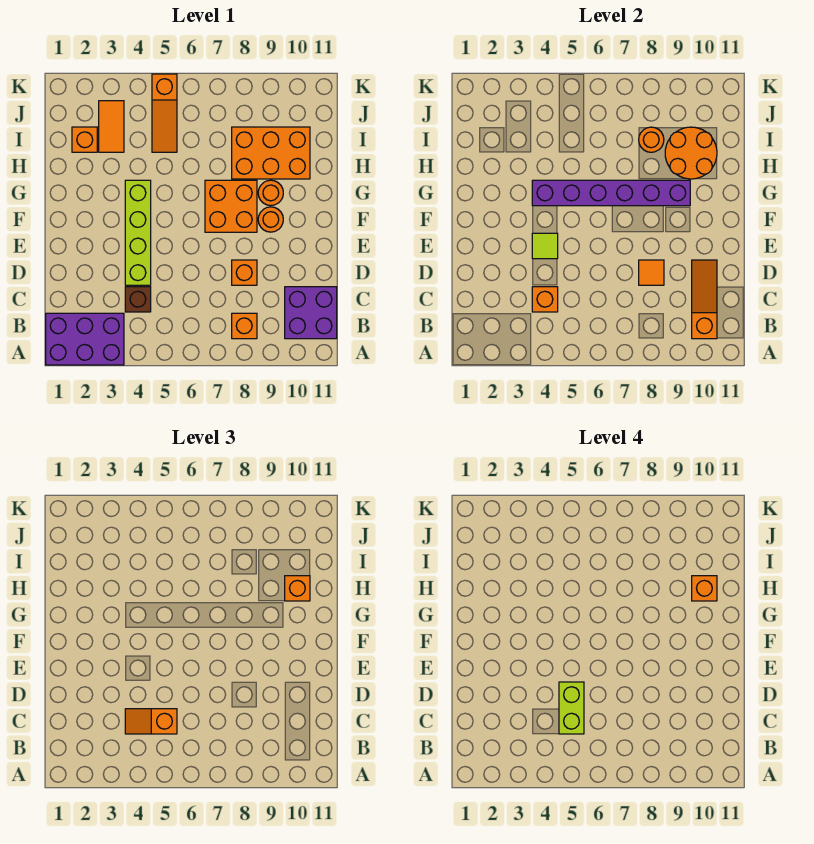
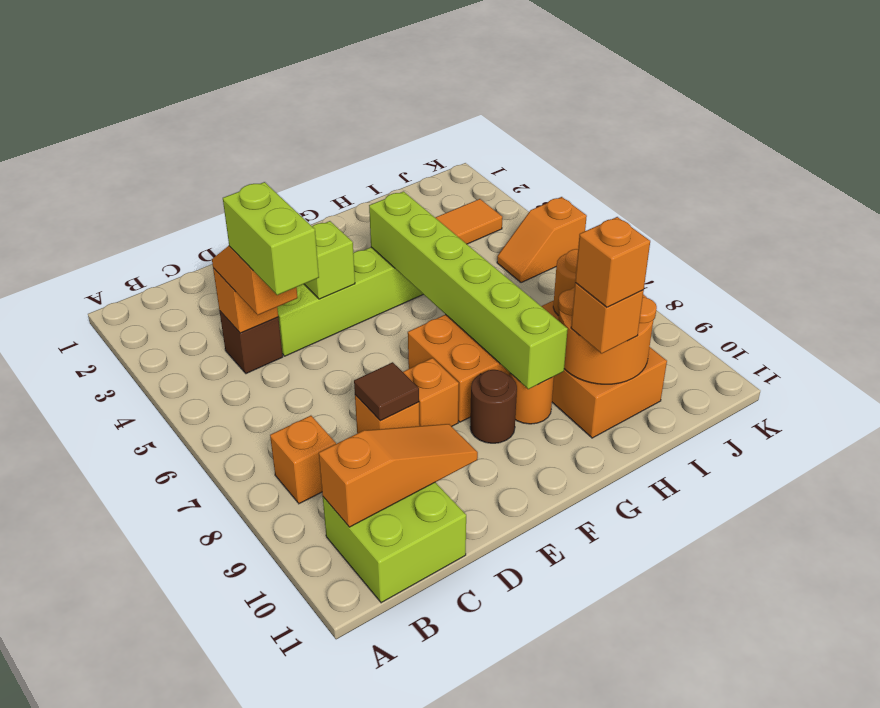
purple brick A1:B3 level 1 -> none
purple brick B10:C11 level 1 -> lime brick B10:C11 level 1
lime brick C5:D5 level 4 -> lime brick C5:C6 level 4
orange tile D8 level 2 -> brown tile D8 level 2
lime tile E4 level 2 -> lime brick E4 level 2
orange round brick F9 level 1 -> brown round brick F9 level 1
purple brick G4:G9 level 2 -> lime brick G4:G9 level 2
orange brick I2 level 1 -> orange brick E8 level 1
orange slope I5:K5 level 1 top K -> orange slope J5:K5 level 1 top K

